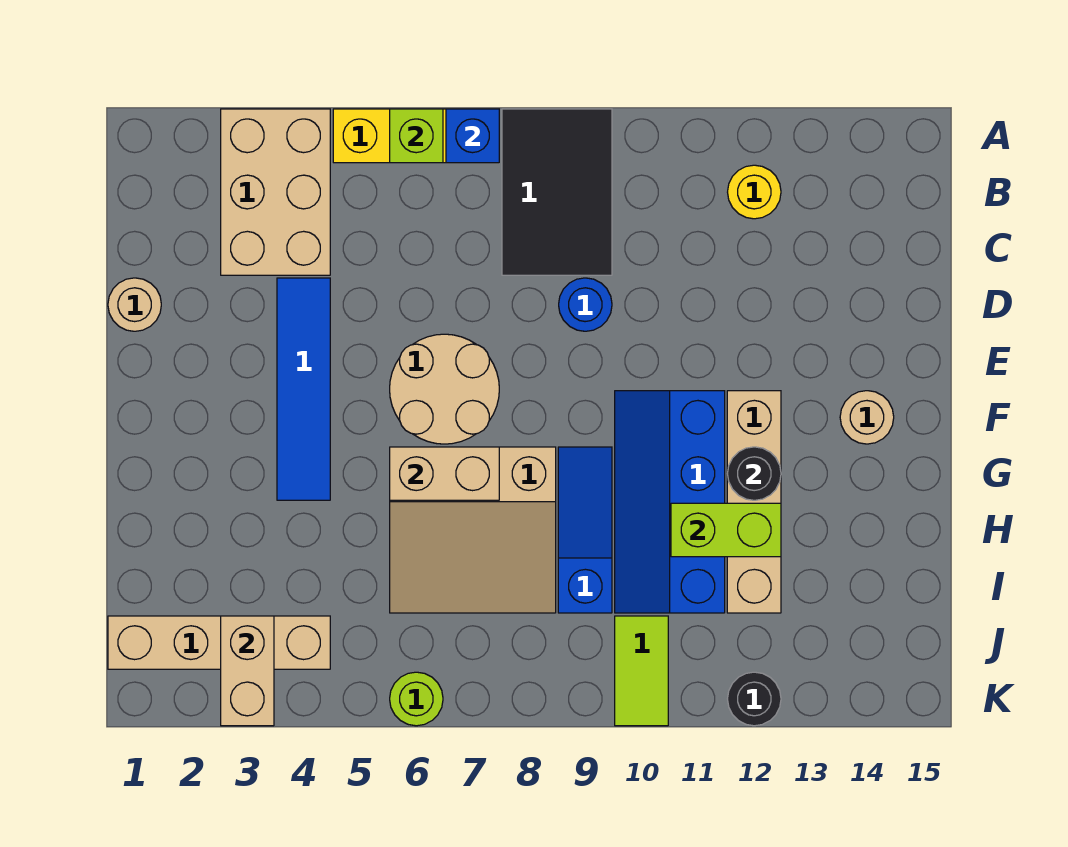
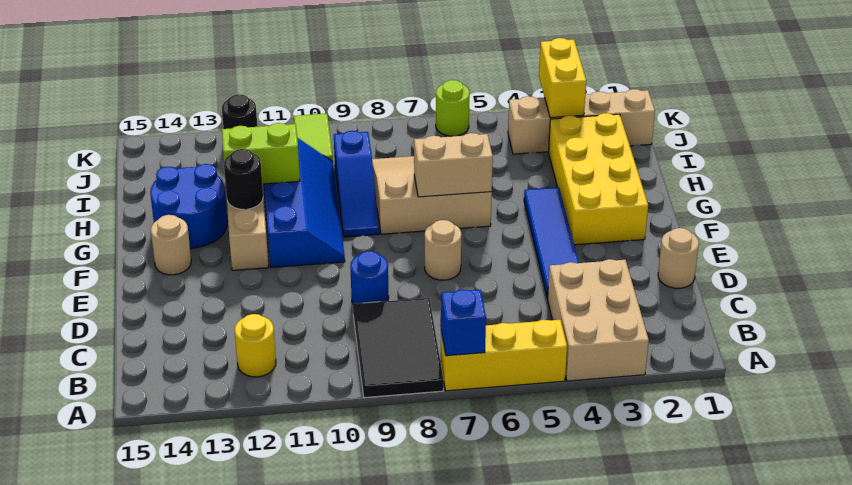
lime brick A6 level 2 -> none
tan round brick E6:F7 level 1 -> tan round brick E7 level 1
none -> yellow brick F2:I3 level 1
none -> blue round brick G13:H14 level 1
tan brick J3:K3 level 2 -> yellow brick J3:K3 level 2

